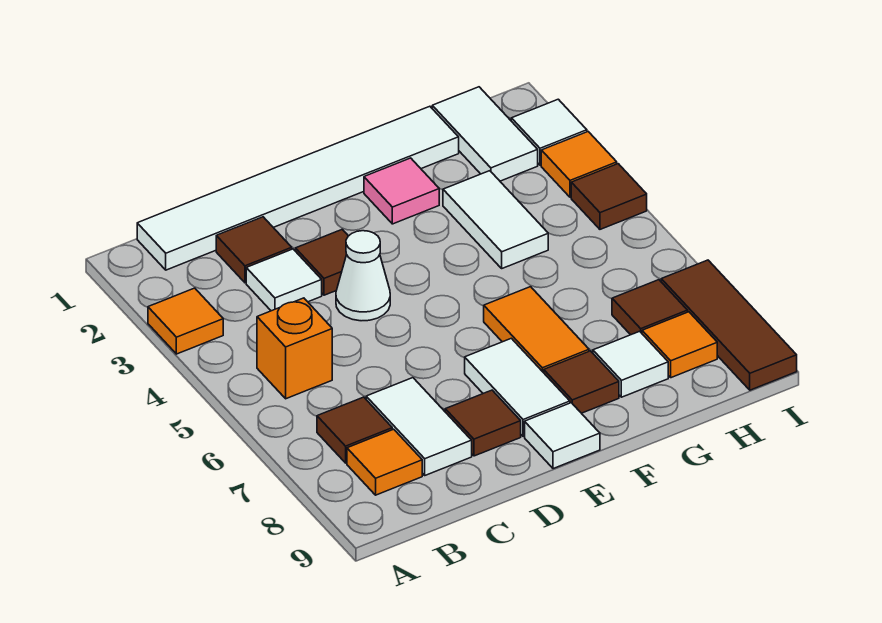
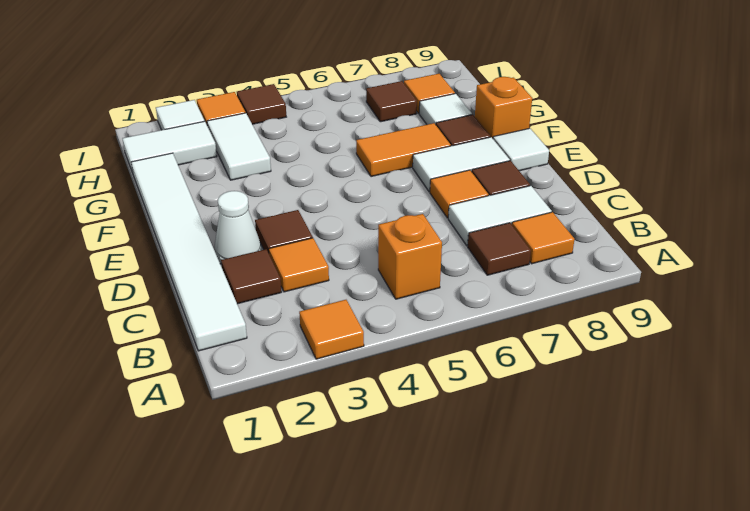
white tile C3 level 1 -> orange tile C3 level 1
white cone D4 level 1 -> white cone D2 level 1
none -> orange tile D7 level 1
pink tile F2 level 1 -> none
none -> orange brick F9 level 1
white tile G3:G4 level 1 -> white tile G3:H3 level 1
brown tile I7:I9 level 1 -> none

